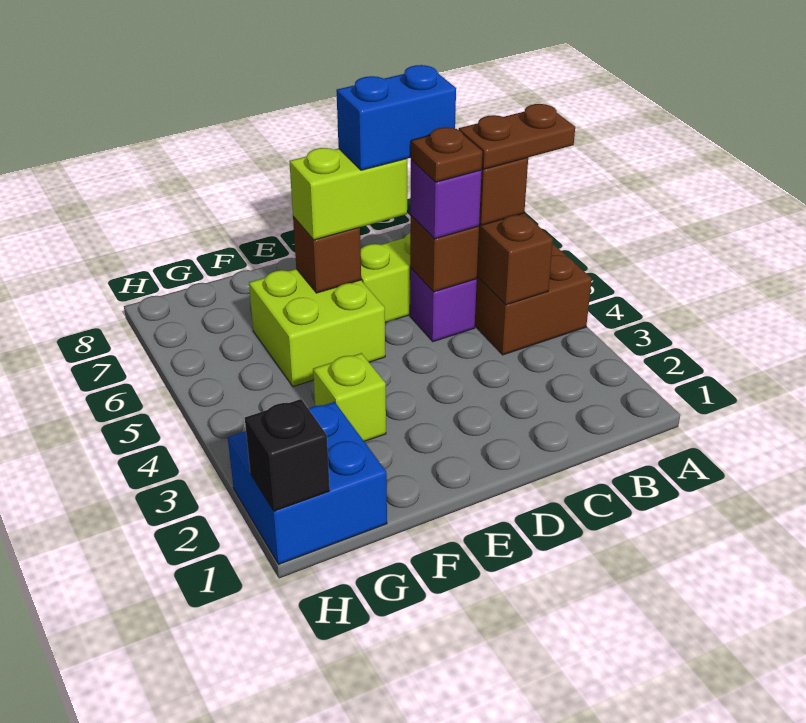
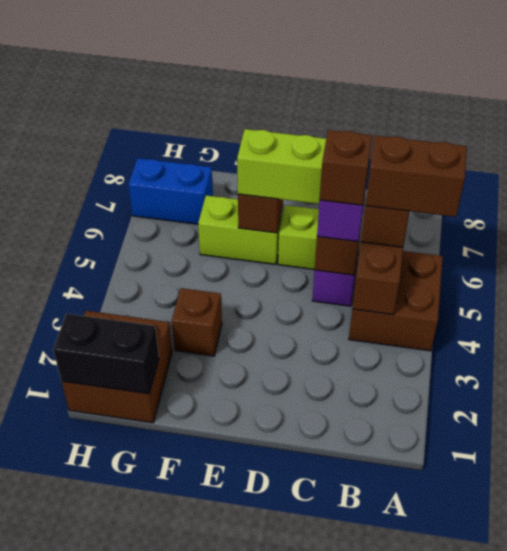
brown plate A5:B5 level 4 -> brown brick A5:B5 level 4
brown plate C5 level 4 -> brown brick C5 level 4
blue brick C6:D6 level 4 -> blue brick G7:H7 level 1
lime brick E5:F6 level 1 -> lime brick E6:F6 level 1
lime brick F3 level 1 -> brown brick F3 level 1
blue brick G1:H2 level 1 -> brown brick G1:H2 level 1
black brick H1 level 2 -> black brick G1:H1 level 2

